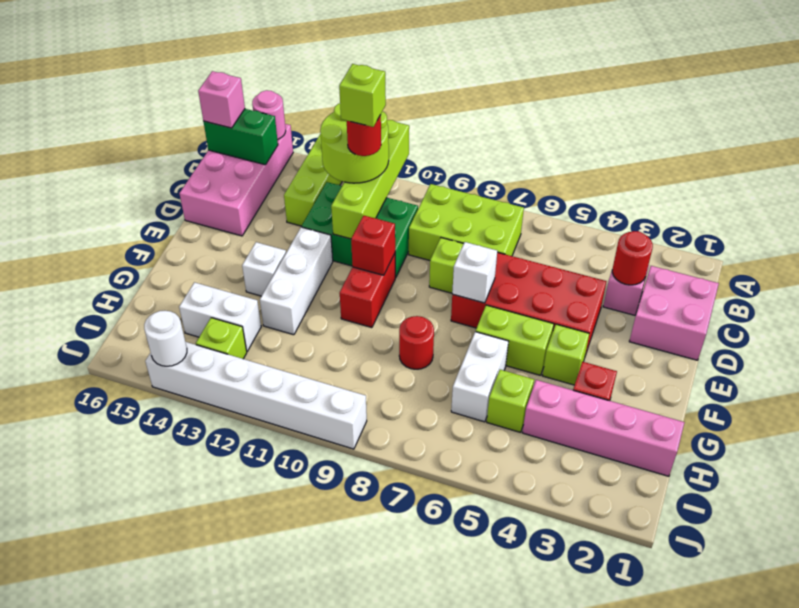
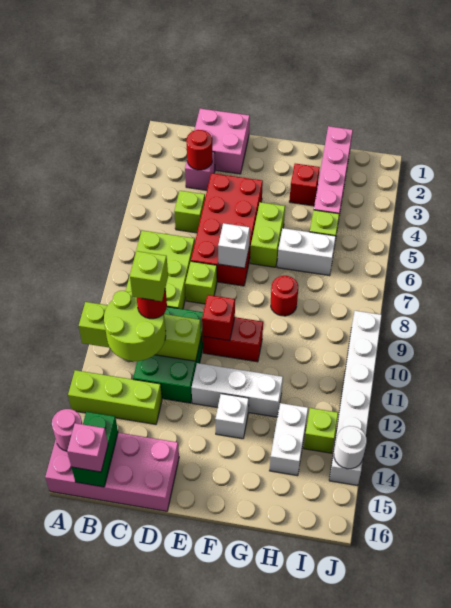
lime brick F4 level 1 -> lime brick C5 level 1

